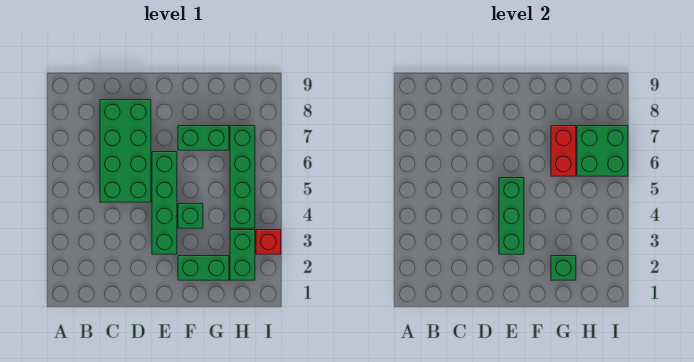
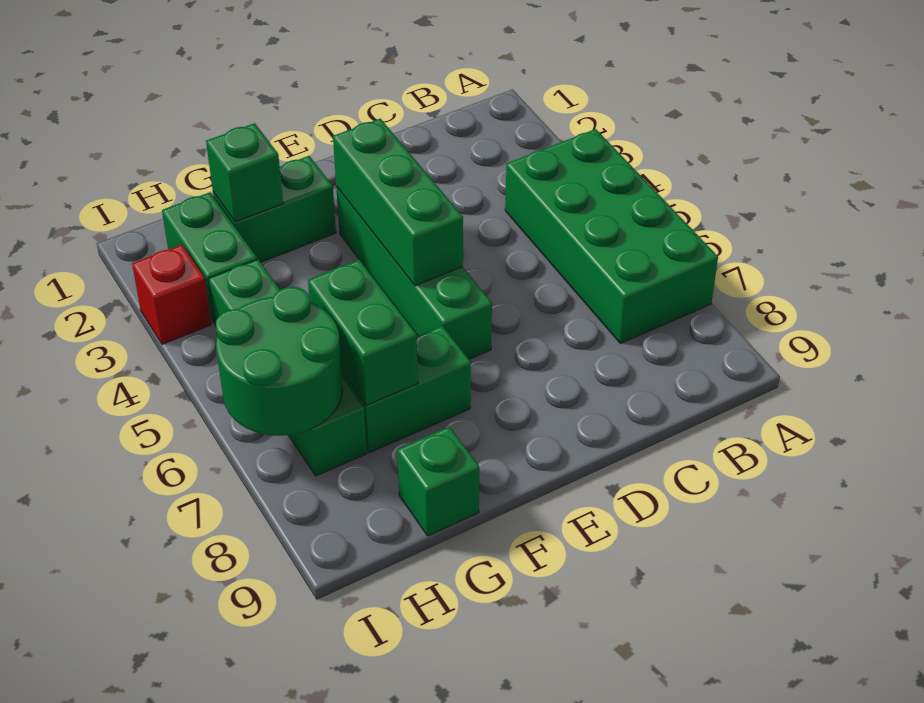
green brick C5:D8 level 1 -> green brick A4:B7 level 1
green brick F4 level 1 -> green brick G9 level 1
red brick G6:G7 level 2 -> green brick G6:G7 level 2
green brick H6:I7 level 2 -> green round brick H6:I7 level 2

